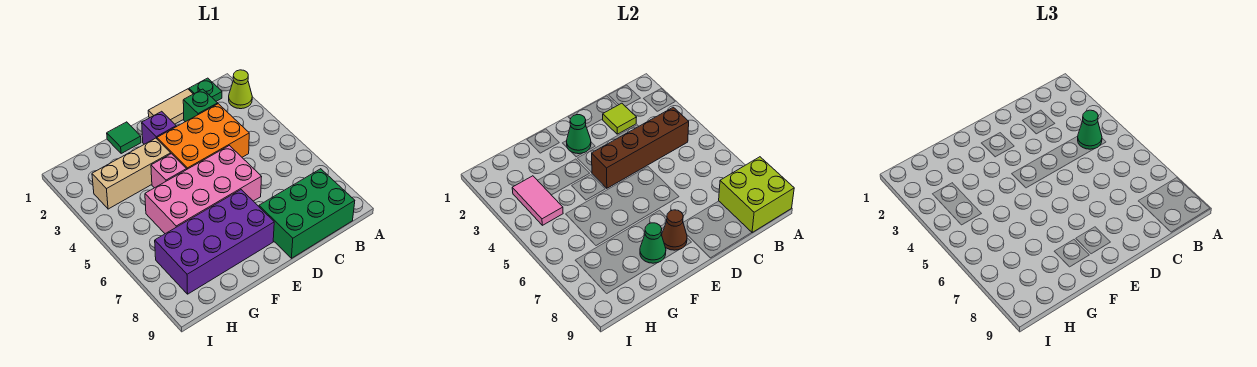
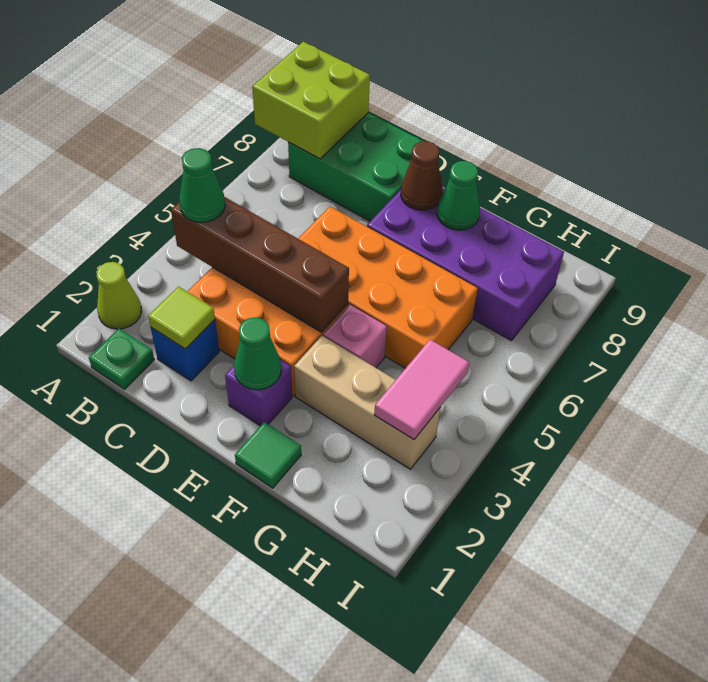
tan tile C1:D1 level 1 -> none
green brick C2 level 1 -> blue brick C2 level 1
pink brick D5:G6 level 1 -> orange brick D5:G6 level 1

